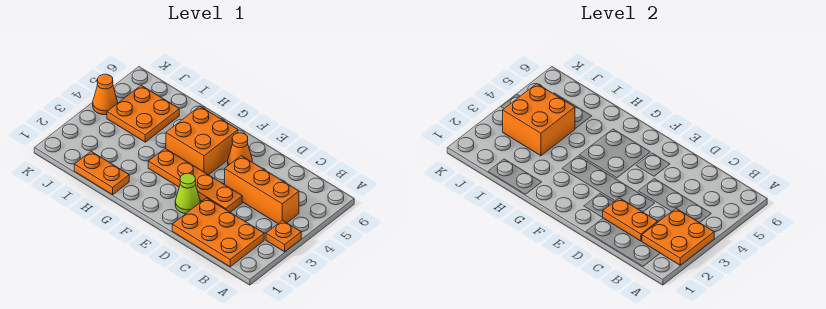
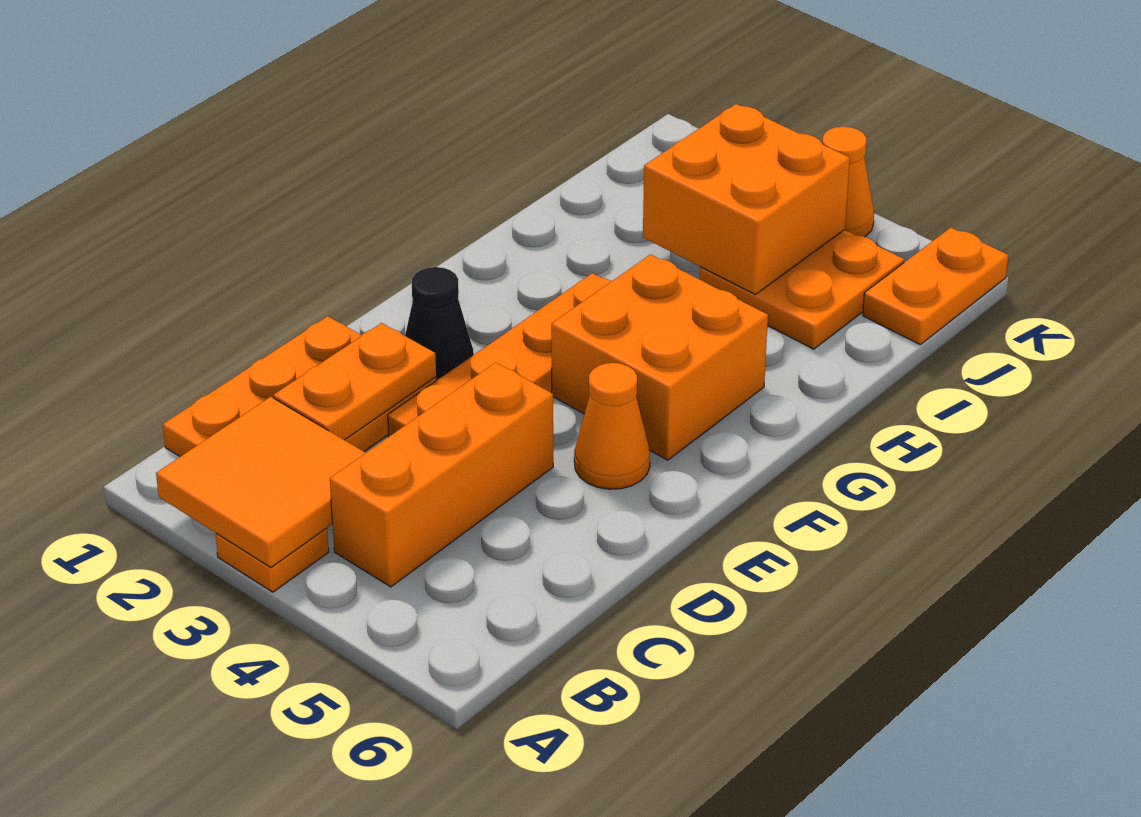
orange plate A2:B3 level 2 -> orange tile A2:B3 level 2
lime cone E2 level 1 -> black cone E2 level 1
orange plate H1:I1 level 1 -> orange plate J6:K6 level 1

